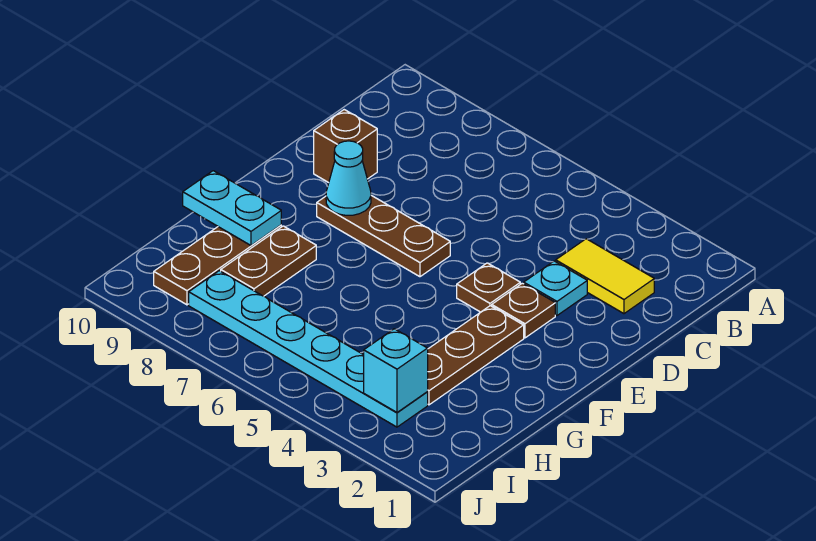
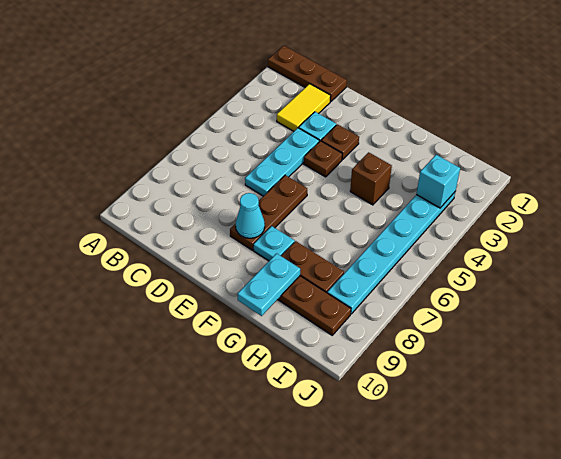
none -> cyan plate D4:D6 level 1
brown brick D9 level 1 -> brown brick G4 level 1
brown plate F3:H3 level 1 -> brown plate A1:C1 level 1
none -> cyan plate F8 level 1

